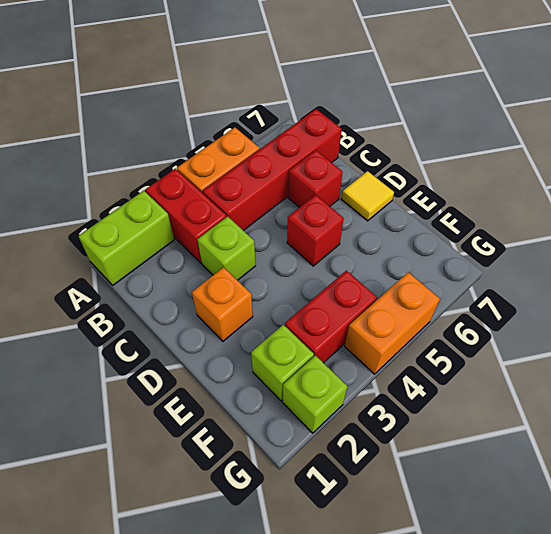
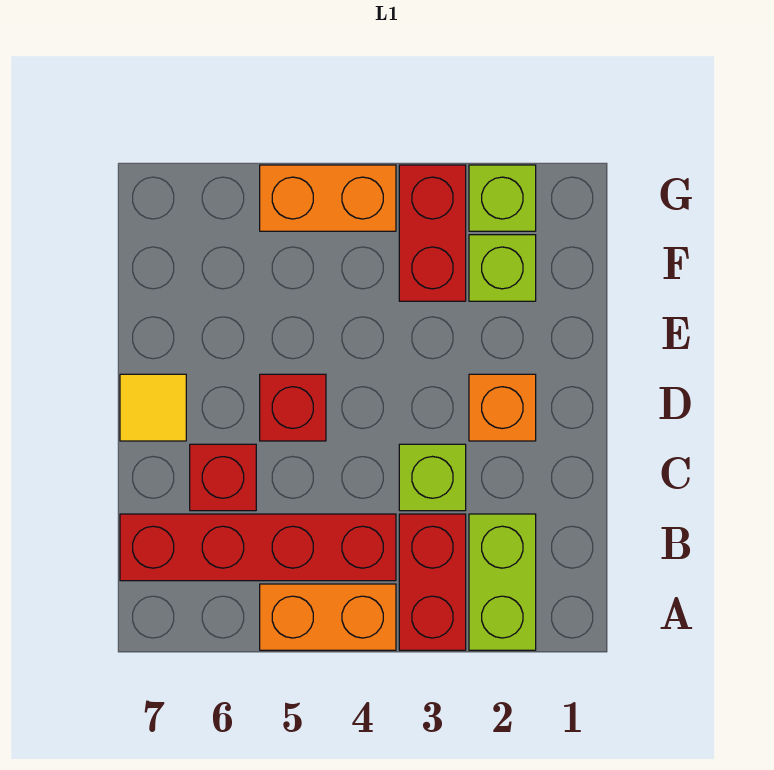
lime brick A1:A2 level 1 -> lime brick A2:B2 level 1
red brick F3:F4 level 1 -> red brick F3:G3 level 1

